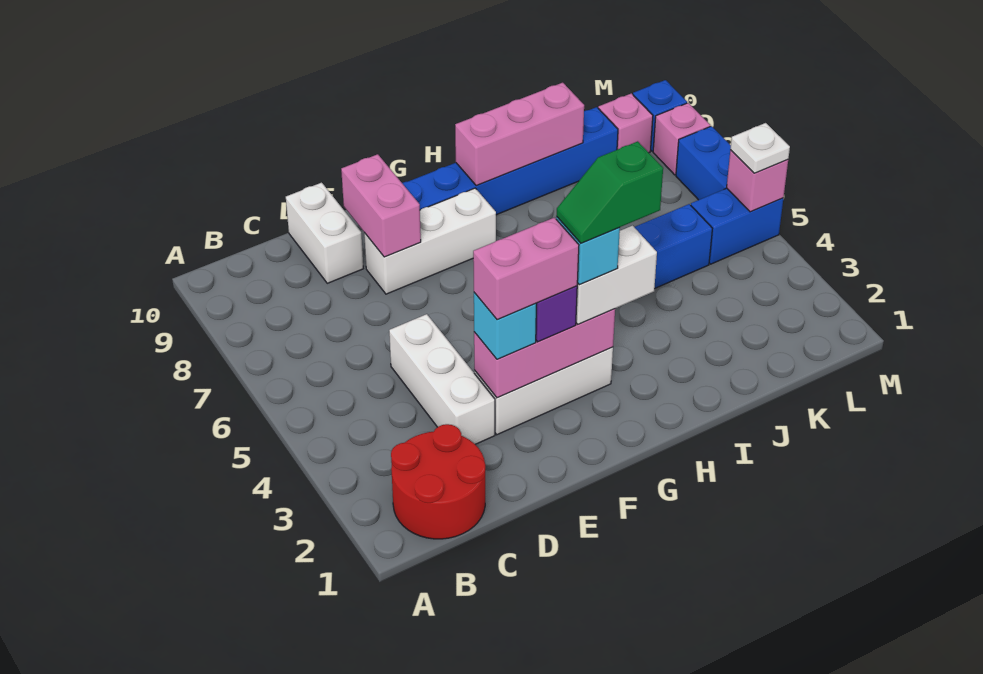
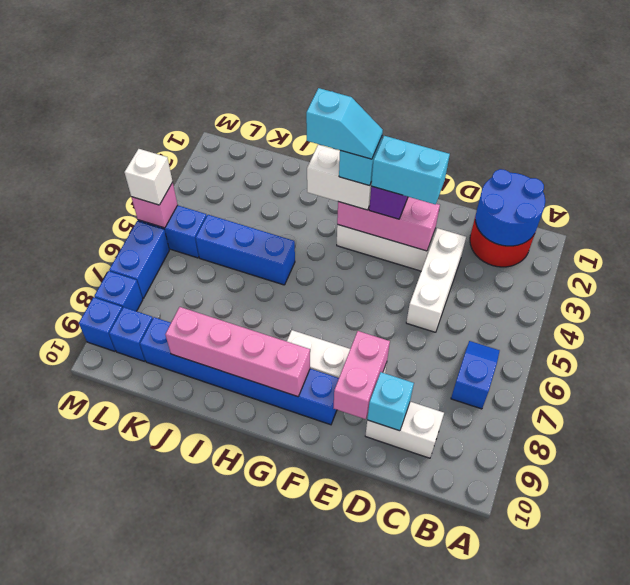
none -> blue round brick B1:C2 level 2
none -> blue slope B6:B7 level 1 top 7
white brick D9:D10 level 1 -> white brick C9:D9 level 1
cyan brick E3 level 3 -> cyan brick D9 level 2
pink brick E3:F3 level 4 -> cyan brick E3:F3 level 4
green slope G3:H3 level 5 top H -> cyan slope G3:H3 level 5 top H
pink brick H9:J9 level 2 -> pink brick G9:J9 level 2
pink brick L9 level 1 -> blue brick L9 level 1
white plate M5 level 3 -> white brick M5 level 3
pink brick M8 level 1 -> blue brick M8 level 1

